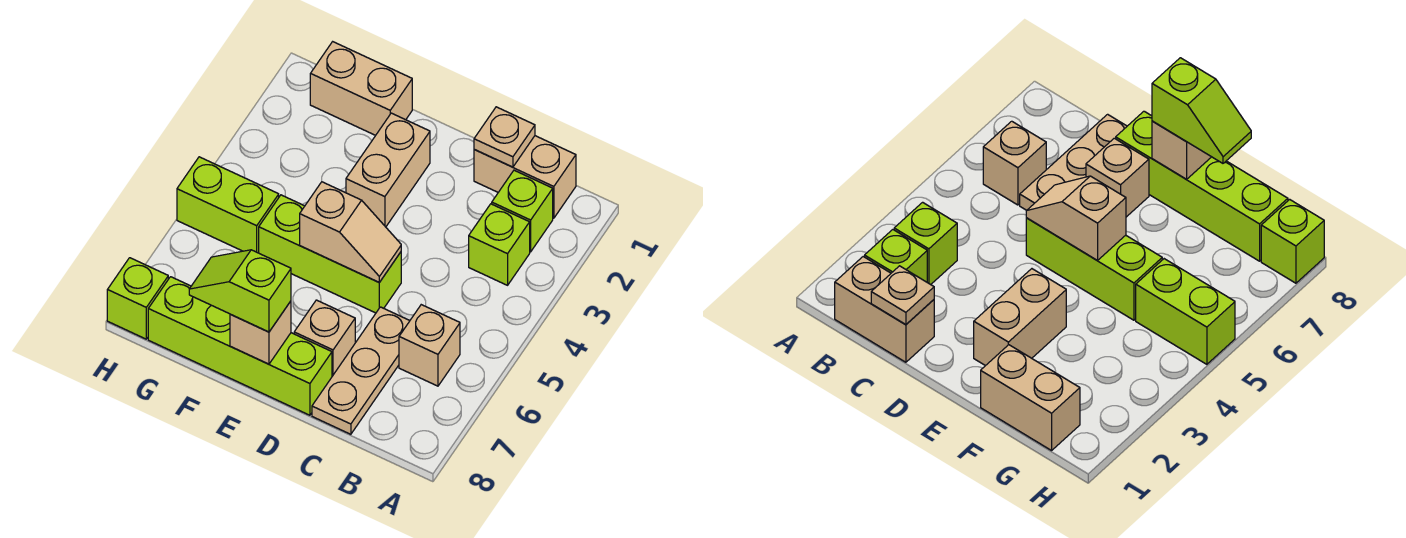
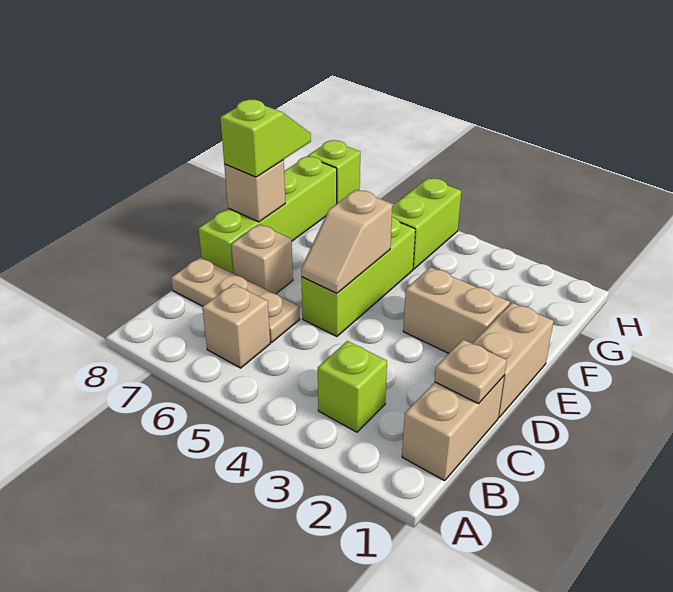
lime brick B2 level 1 -> none
tan brick F1:G1 level 1 -> tan brick D1:E1 level 1

